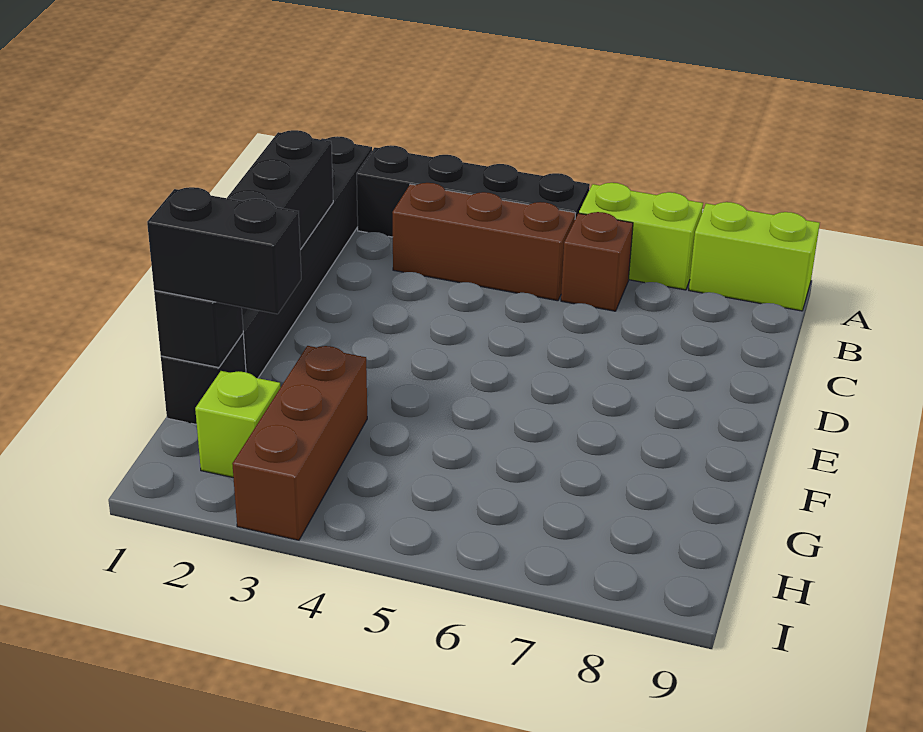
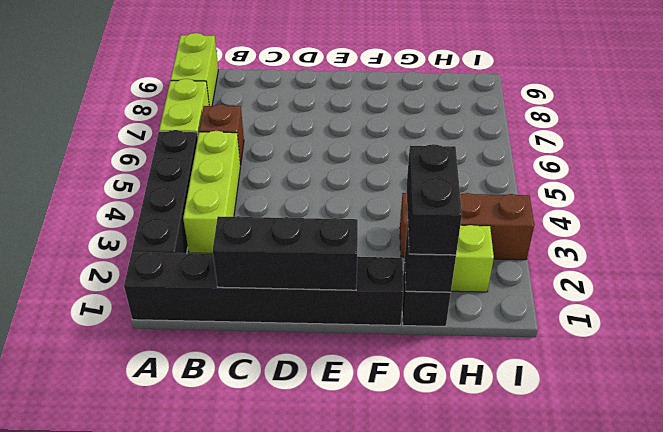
brown brick B3:B5 level 1 -> lime brick B3:B5 level 1

